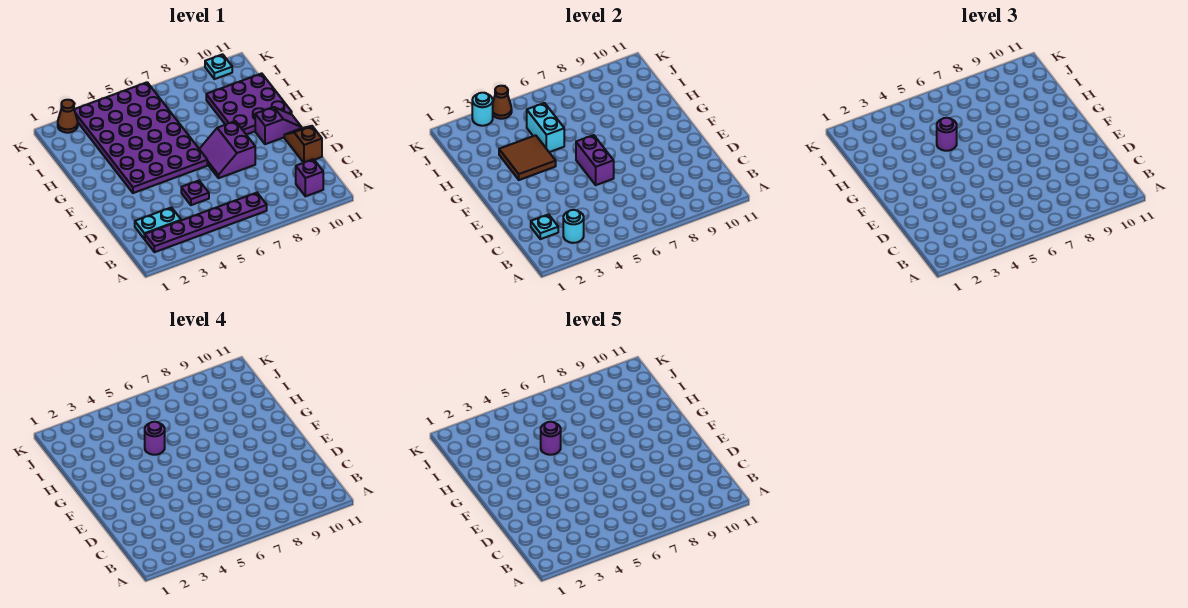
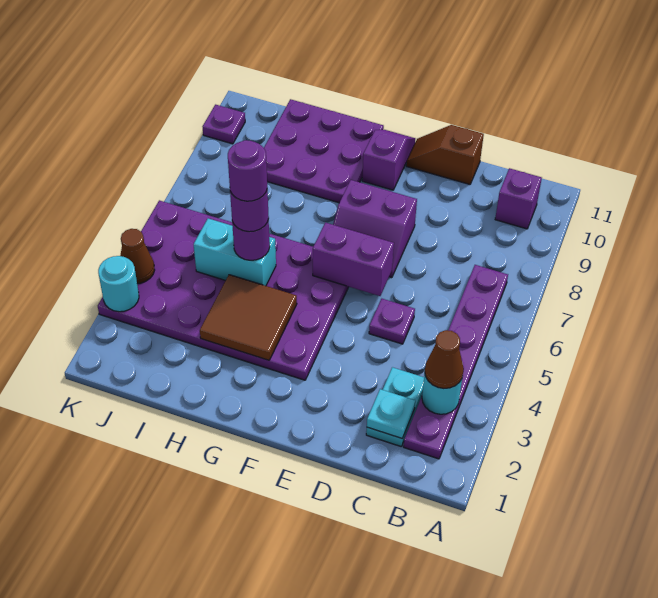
brown cone K2 level 1 -> brown cone B3 level 3
cyan plate K10 level 1 -> purple plate K10 level 1

